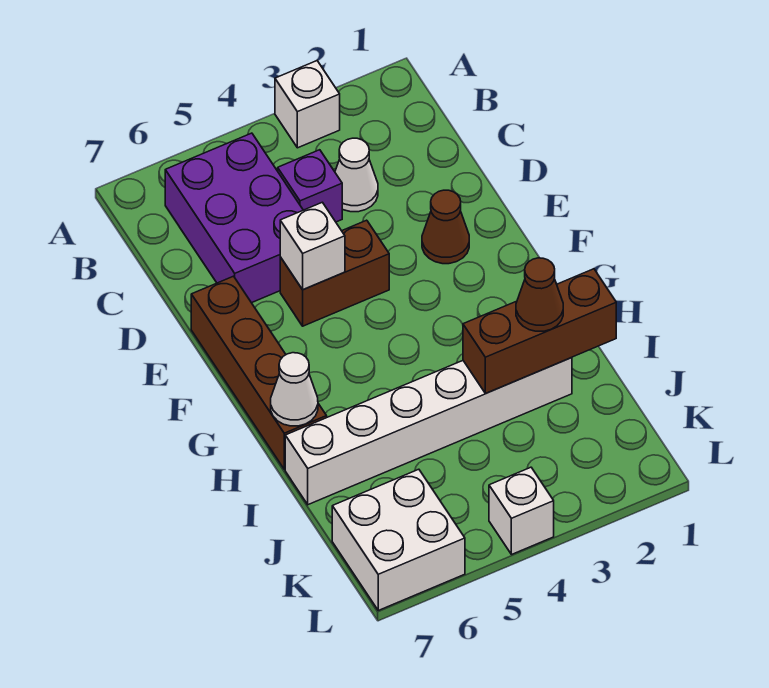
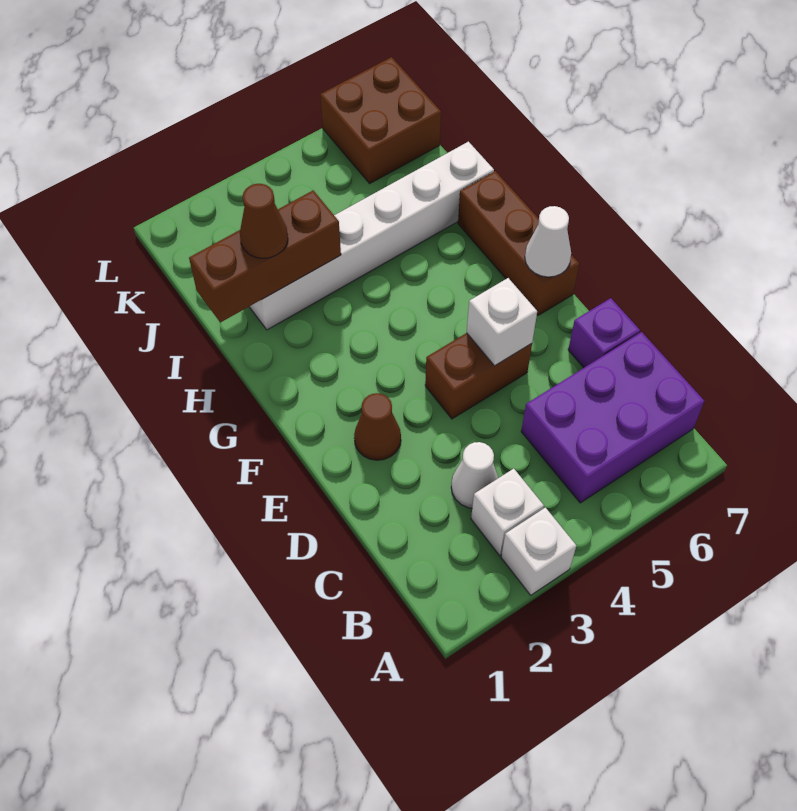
purple brick B5:D6 level 1 -> purple brick B5:C7 level 1
purple brick C4 level 1 -> purple brick D7 level 1
brown brick E7:H7 level 1 -> brown brick F7:H7 level 1
white cone H7 level 2 -> white cone F7 level 2
white brick K6:L7 level 1 -> brown brick K6:L7 level 1
white brick L4 level 1 -> white brick B3 level 1

